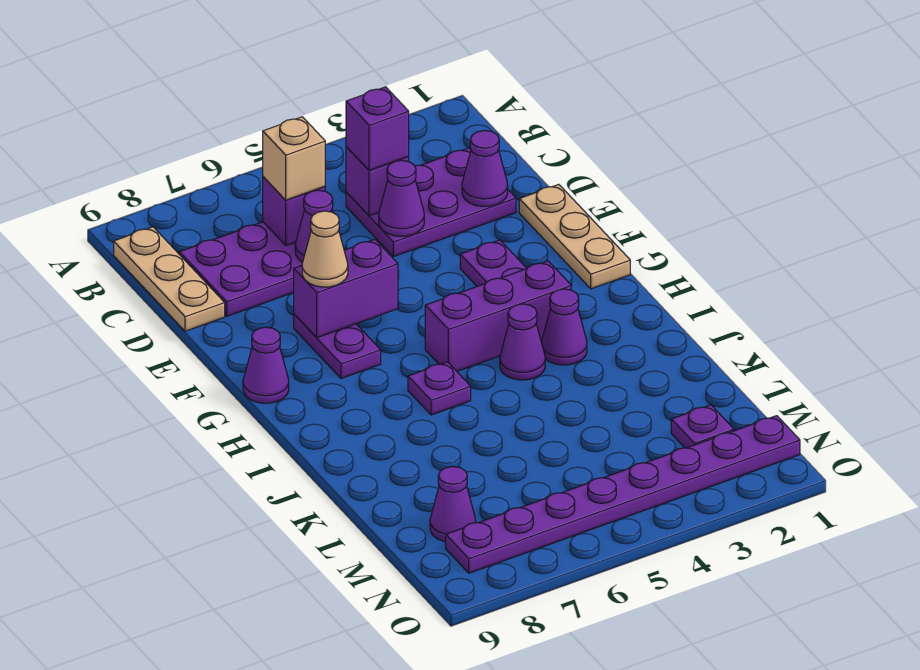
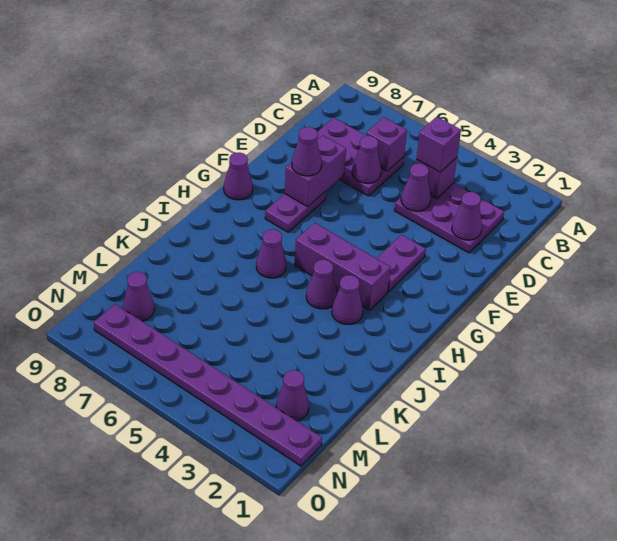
tan plate B9:D9 level 1 -> none
tan brick C6 level 3 -> none
tan plate E1:G1 level 1 -> none
purple brick F6:F7 level 2 -> purple brick E7:F7 level 2
tan cone F7 level 3 -> purple cone F7 level 3
purple plate I6 level 1 -> purple cone I6 level 1
purple plate M2 level 1 -> purple cone M2 level 1

